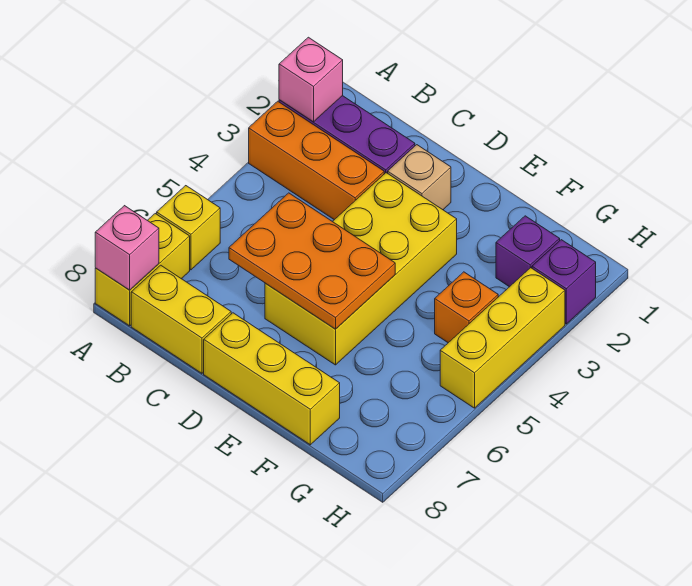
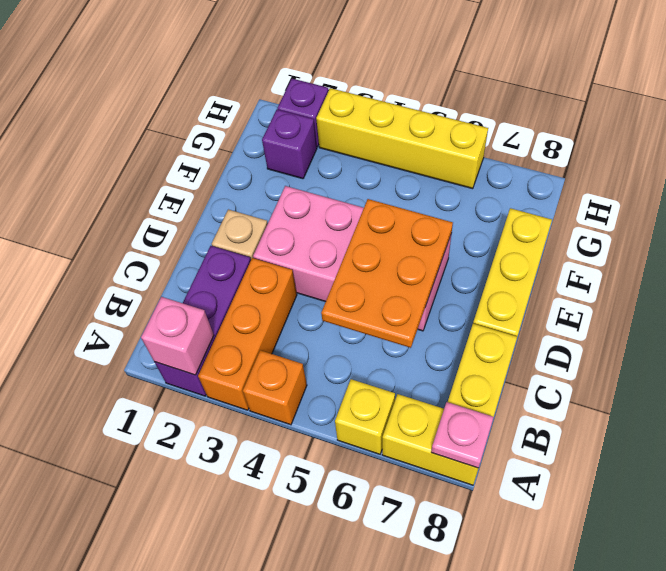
pink brick A8 level 2 -> pink plate A8 level 2
yellow brick D3:E6 level 1 -> pink brick D3:E6 level 1
orange brick G4 level 1 -> orange brick A4 level 1
yellow brick H3:H5 level 1 -> yellow brick H3:H6 level 1

